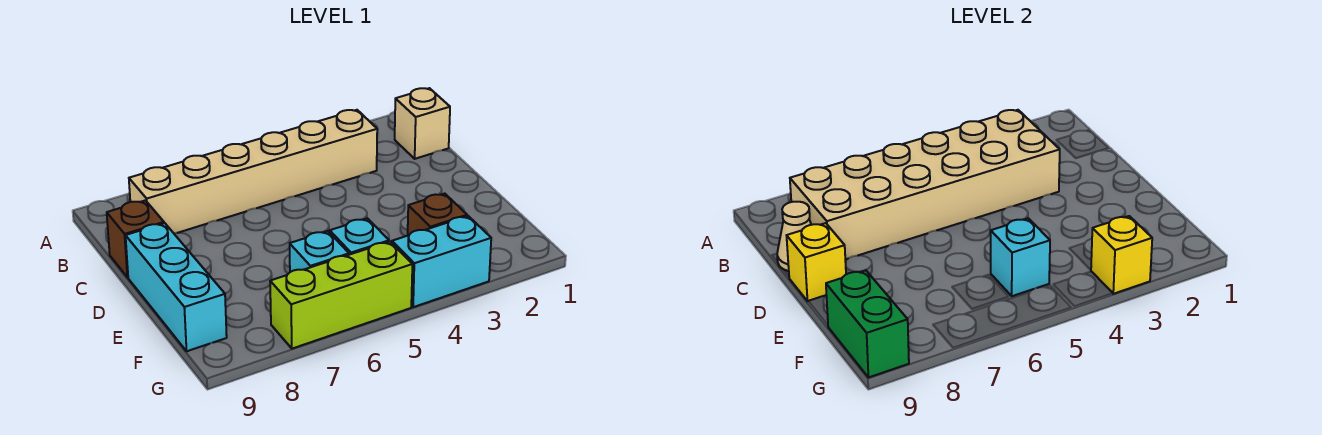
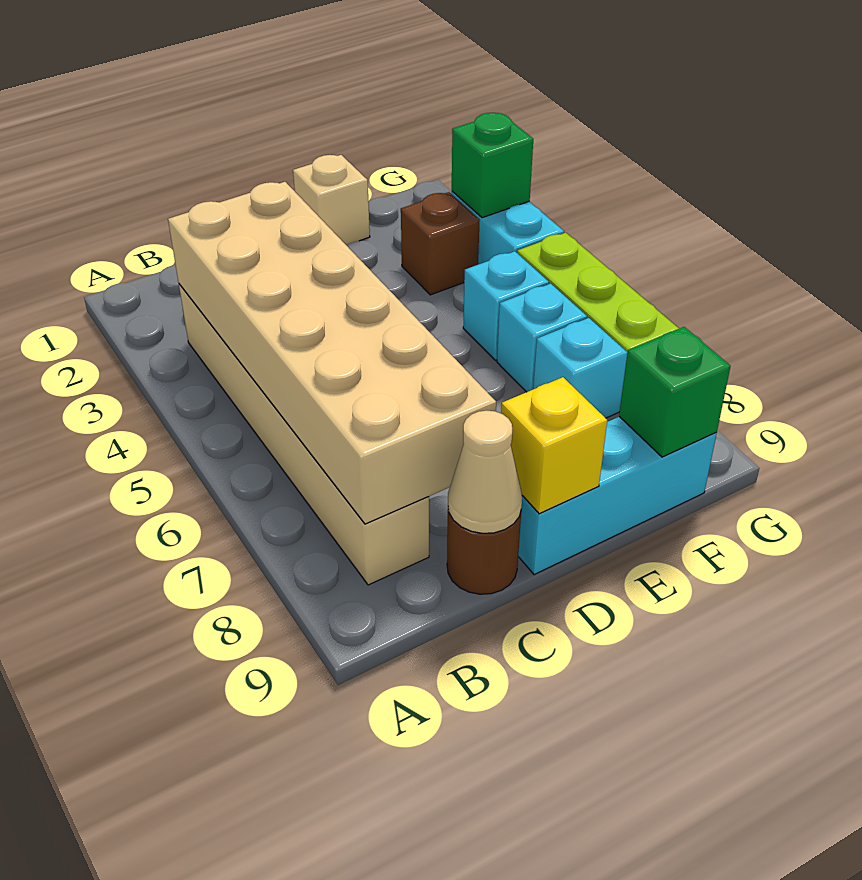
tan brick B1 level 1 -> tan brick E1 level 1
brown brick C9 level 1 -> brown round brick C9 level 1
cyan brick F5 level 2 -> cyan brick F7 level 1
green brick F9:G9 level 2 -> green brick F9 level 2
yellow brick G3 level 2 -> green brick G3 level 2

